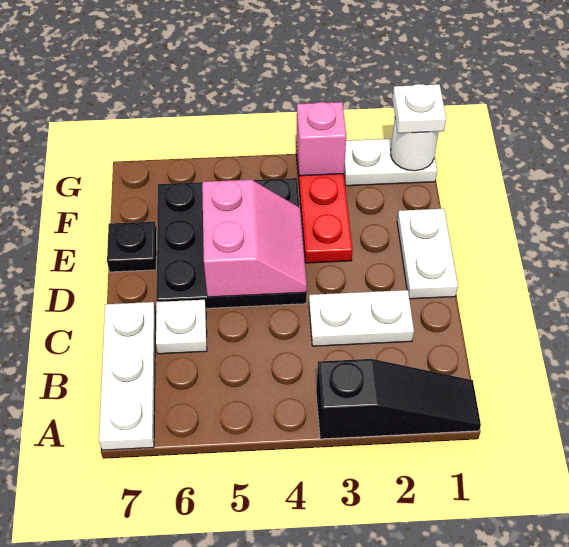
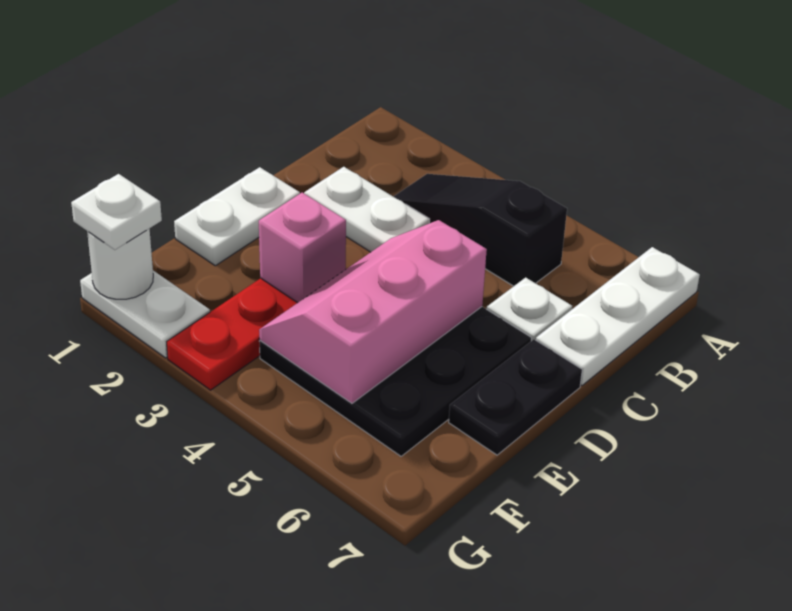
black slope A1:A3 level 1 top 3 -> black slope B3:B5 level 1 top 5
pink slope D4:E5 level 2 top 5 -> pink slope D4:F5 level 2 top 5
black plate E7 level 1 -> black plate D7:E7 level 1
pink brick G3 level 2 -> pink brick E3 level 2

